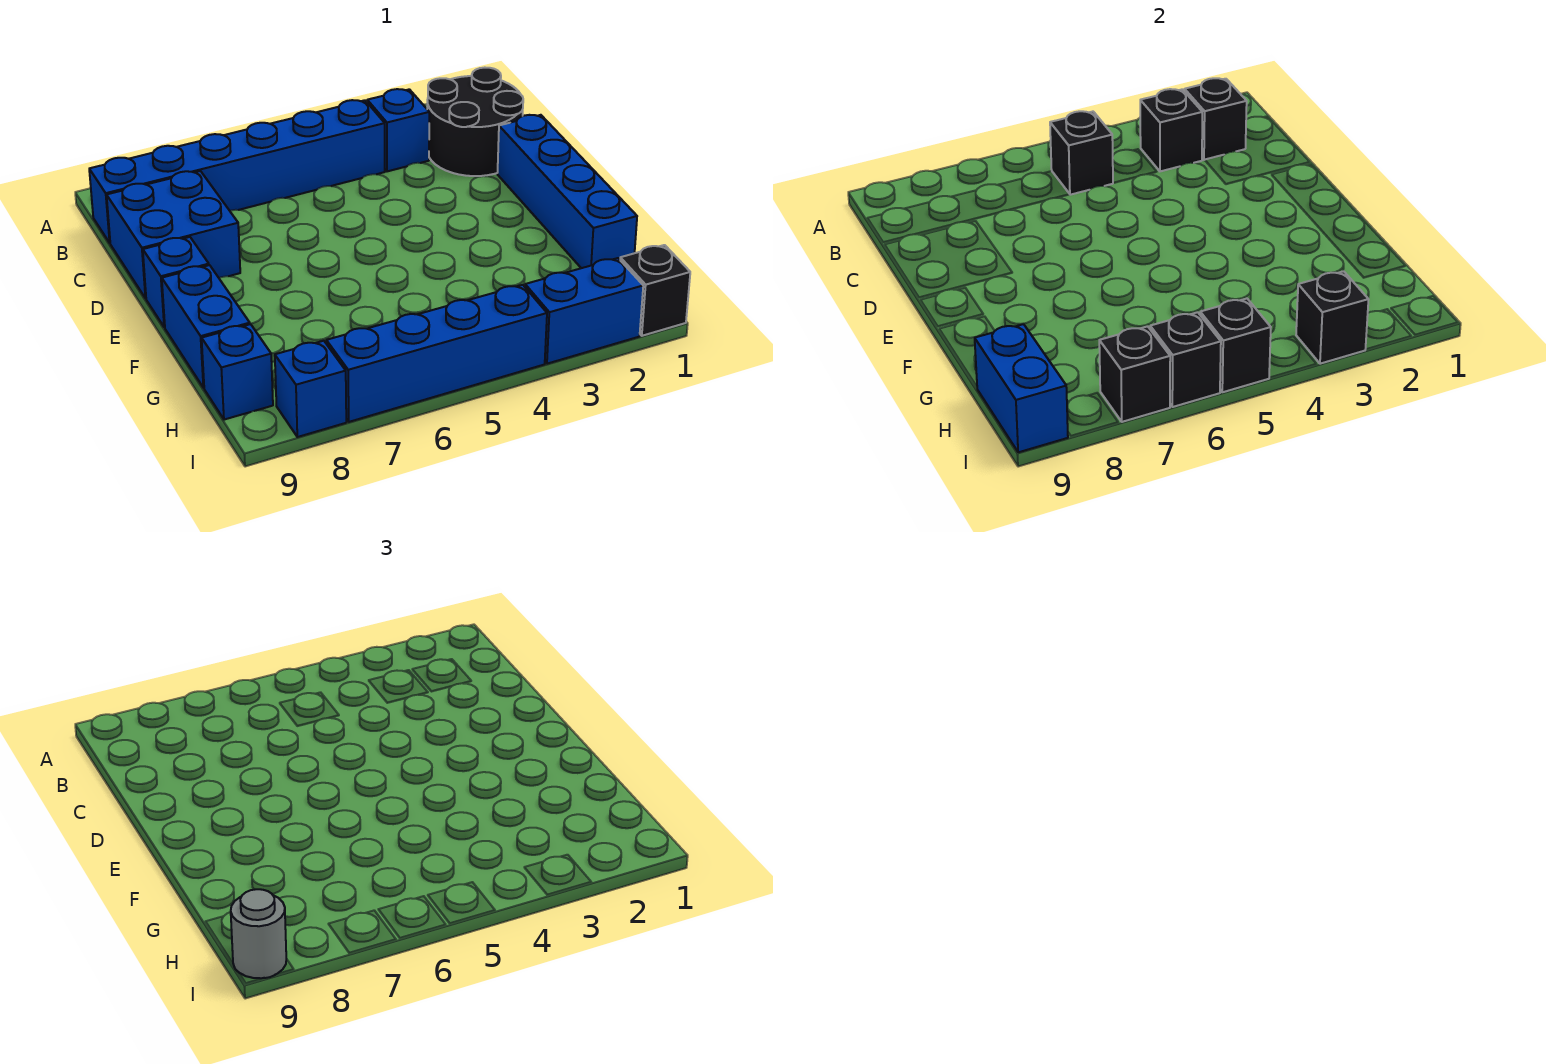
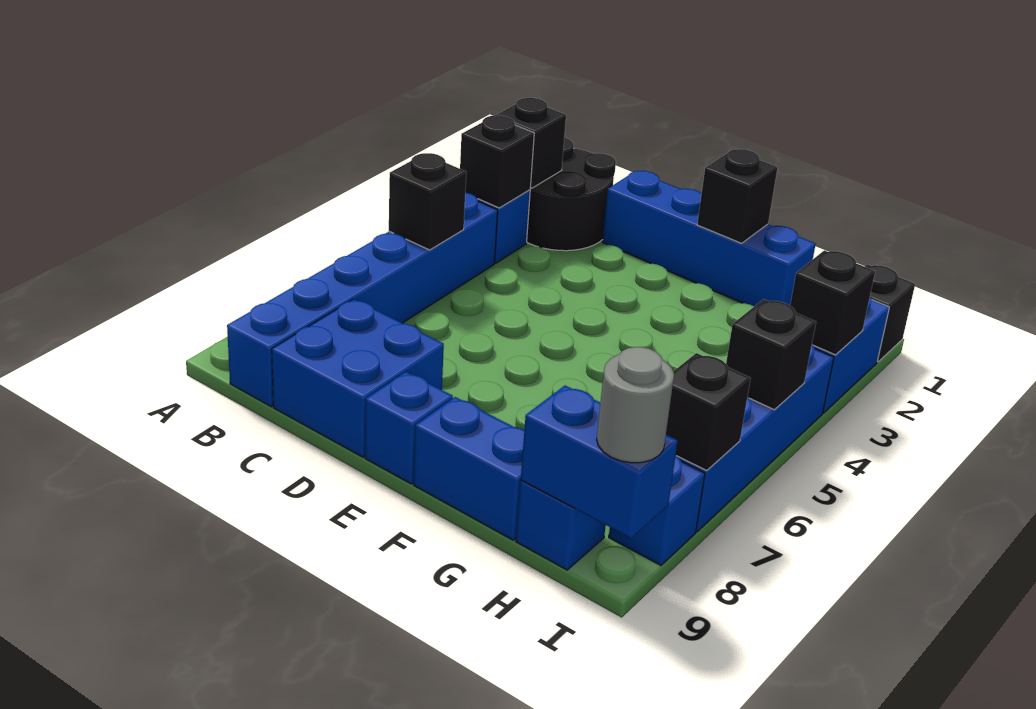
black brick I6 level 2 -> black brick F1 level 2

